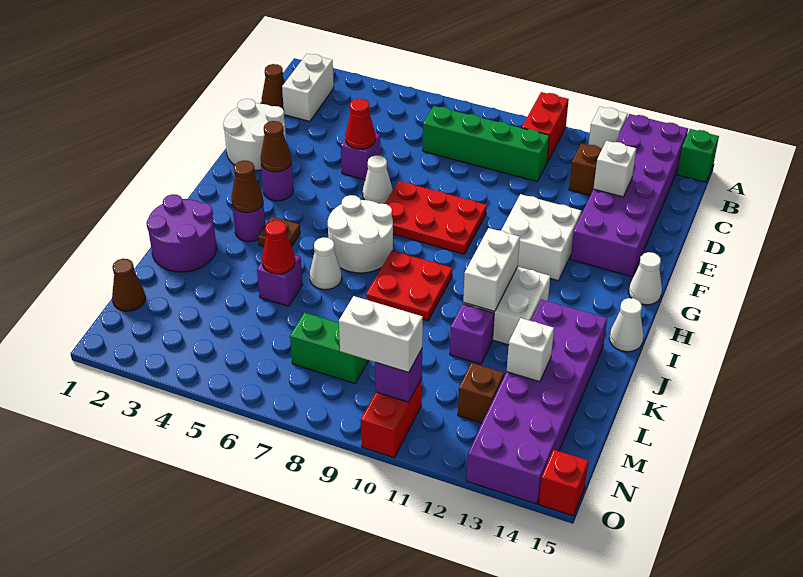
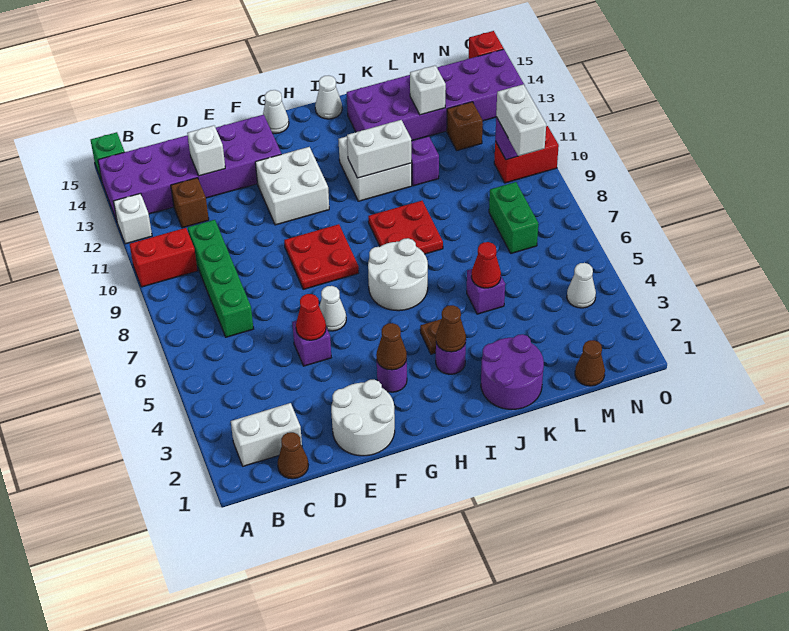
red plate F7:G9 level 1 -> red plate F8:G9 level 1
white cone J6 level 1 -> white cone N4 level 1

